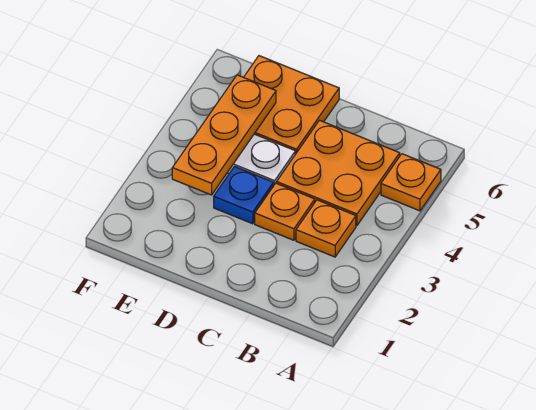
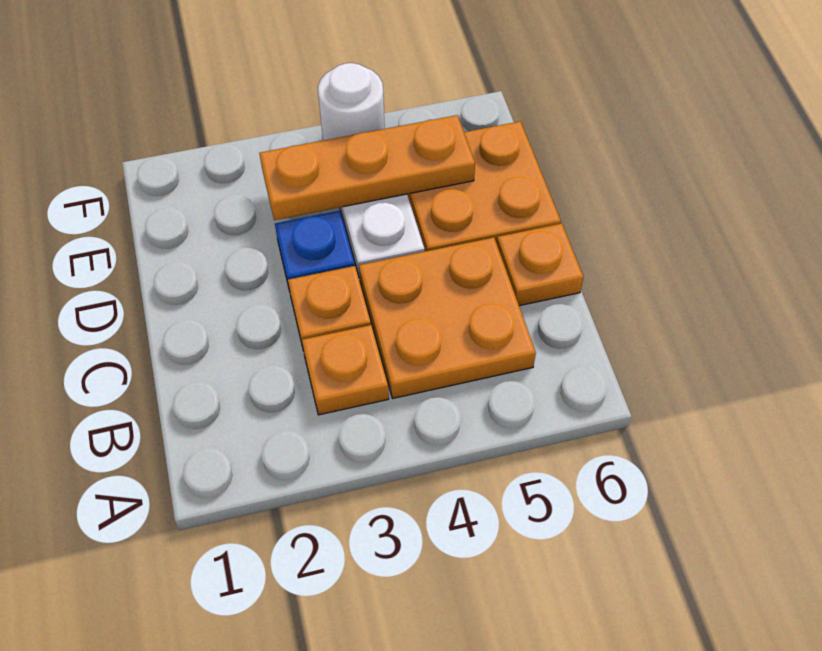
orange plate A5 level 1 -> orange plate C6 level 1
none -> white round brick F4 level 1

